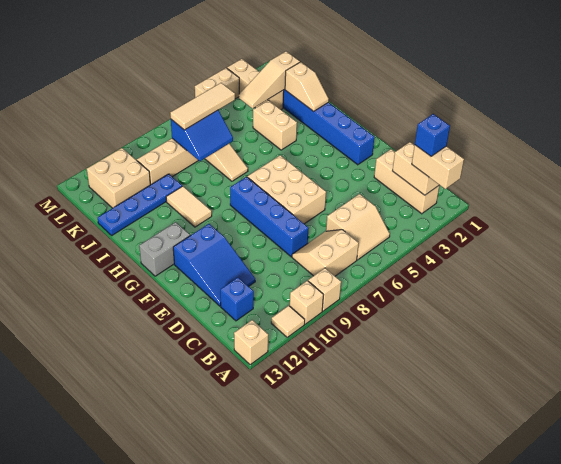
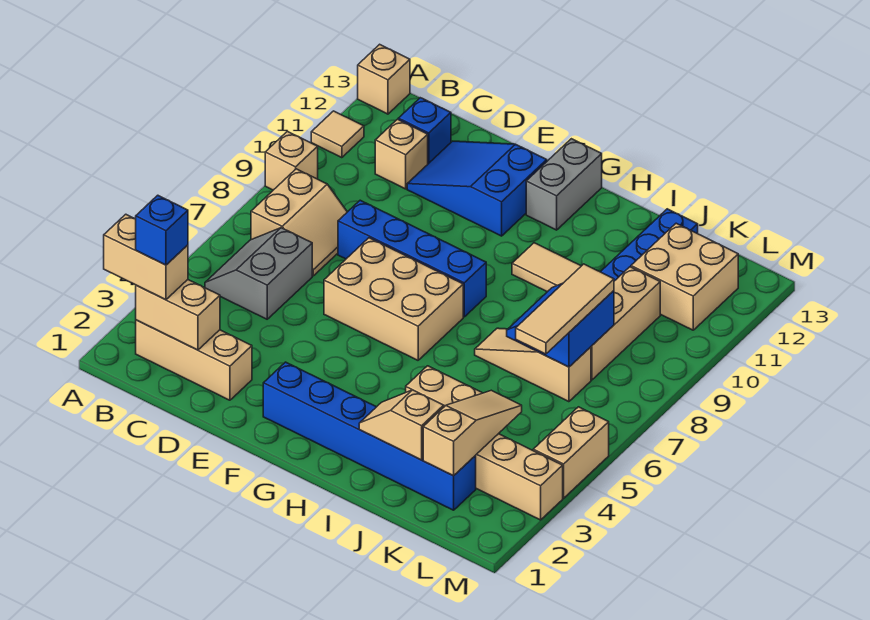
tan brick A10 level 1 -> tan brick C11 level 1
tan slope B5:C6 level 1 top C -> grey slope B5:C6 level 1 top C

